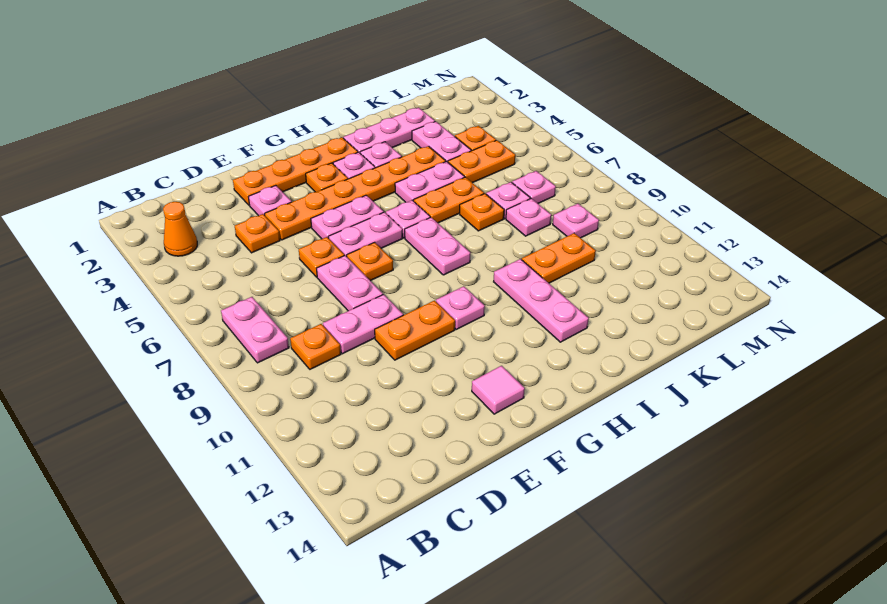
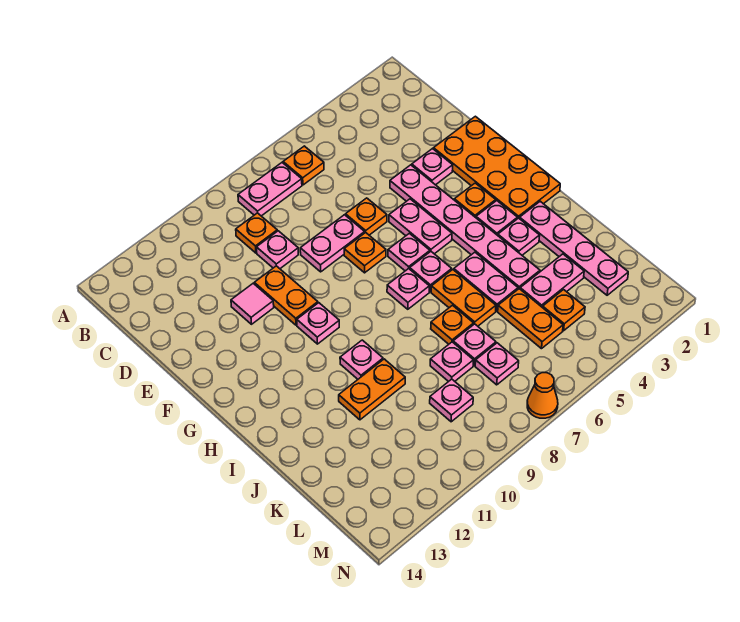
orange cone B3 level 1 -> orange cone N7 level 1
orange plate D4 level 1 -> orange plate B6 level 1
pink plate D9:E9 level 1 -> pink plate D9 level 1
orange plate E2:H2 level 1 -> orange plate E1:H2 level 1
orange plate E4:J4 level 1 -> pink plate E4:J4 level 1
pink plate F6:G6 level 1 -> pink plate G6 level 1
pink tile F13 level 1 -> pink tile E11 level 1
pink plate H7:H8 level 1 -> pink plate H7 level 1
pink plate I2:K2 level 1 -> pink plate I2:L2 level 1
pink plate I10:I12 level 1 -> pink plate I10 level 1
orange plate J10:K10 level 1 -> orange plate J10:J11 level 1

